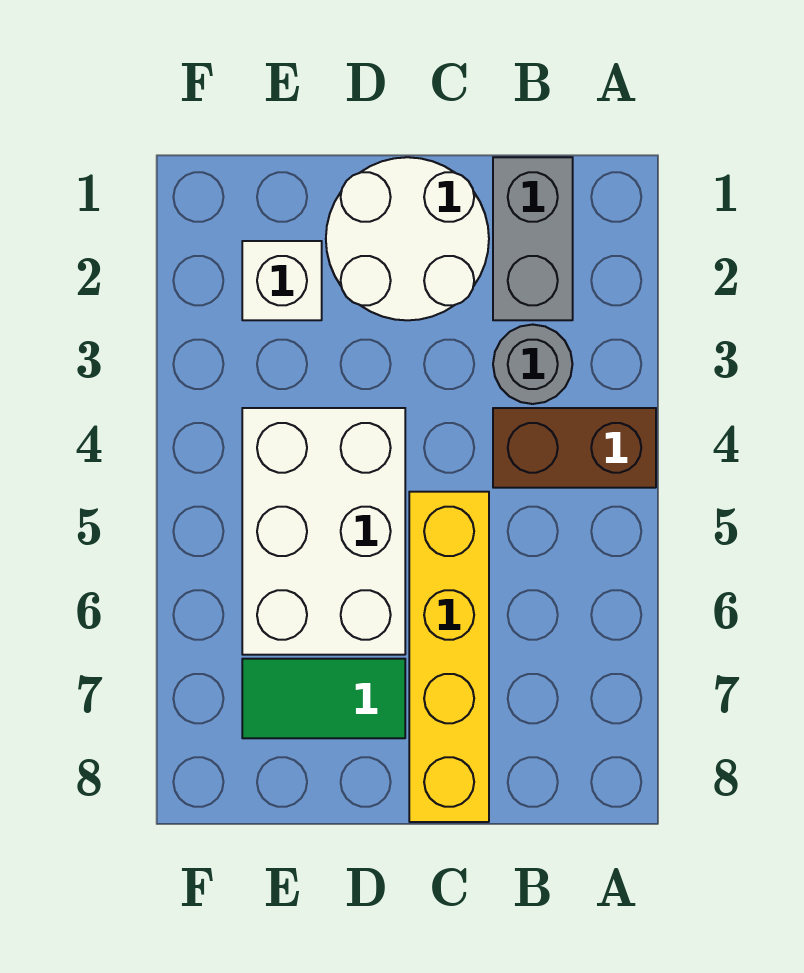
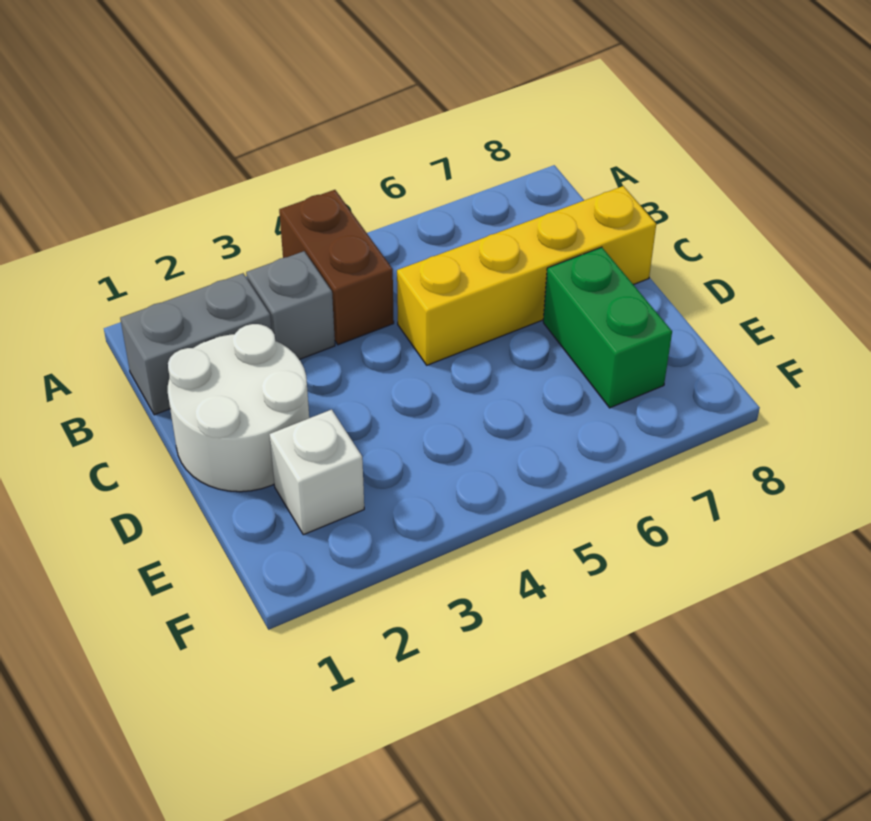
grey round brick B3 level 1 -> grey brick B3 level 1
white brick D4:E6 level 1 -> none
green tile D7:E7 level 1 -> green brick D7:E7 level 1

